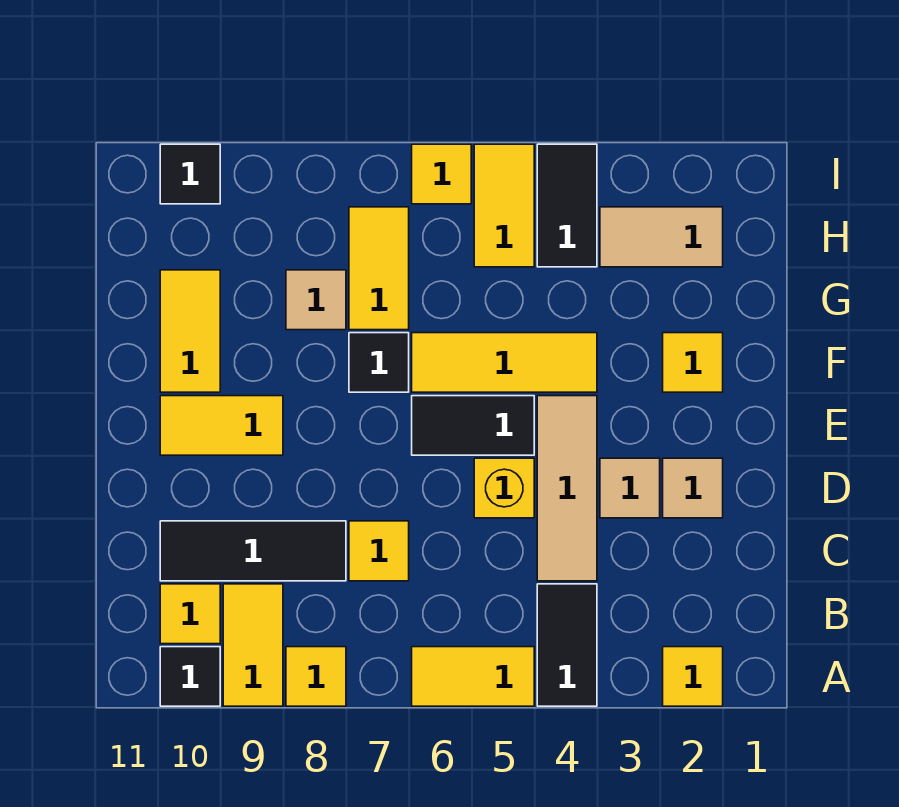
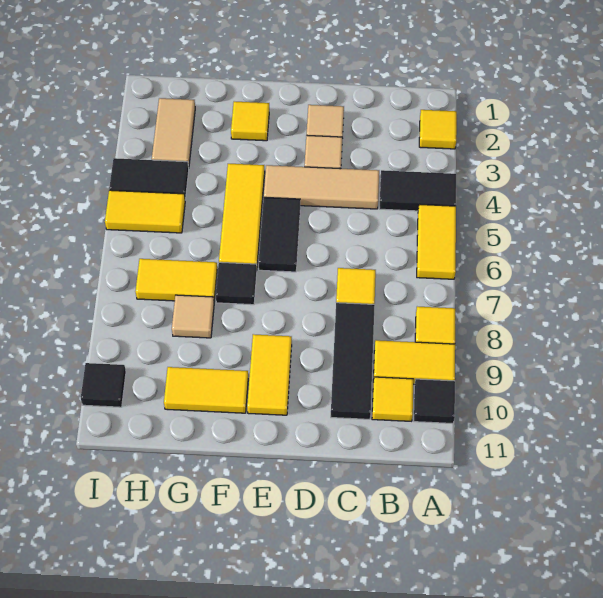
yellow brick D5 level 1 -> none
yellow tile I6 level 1 -> none

